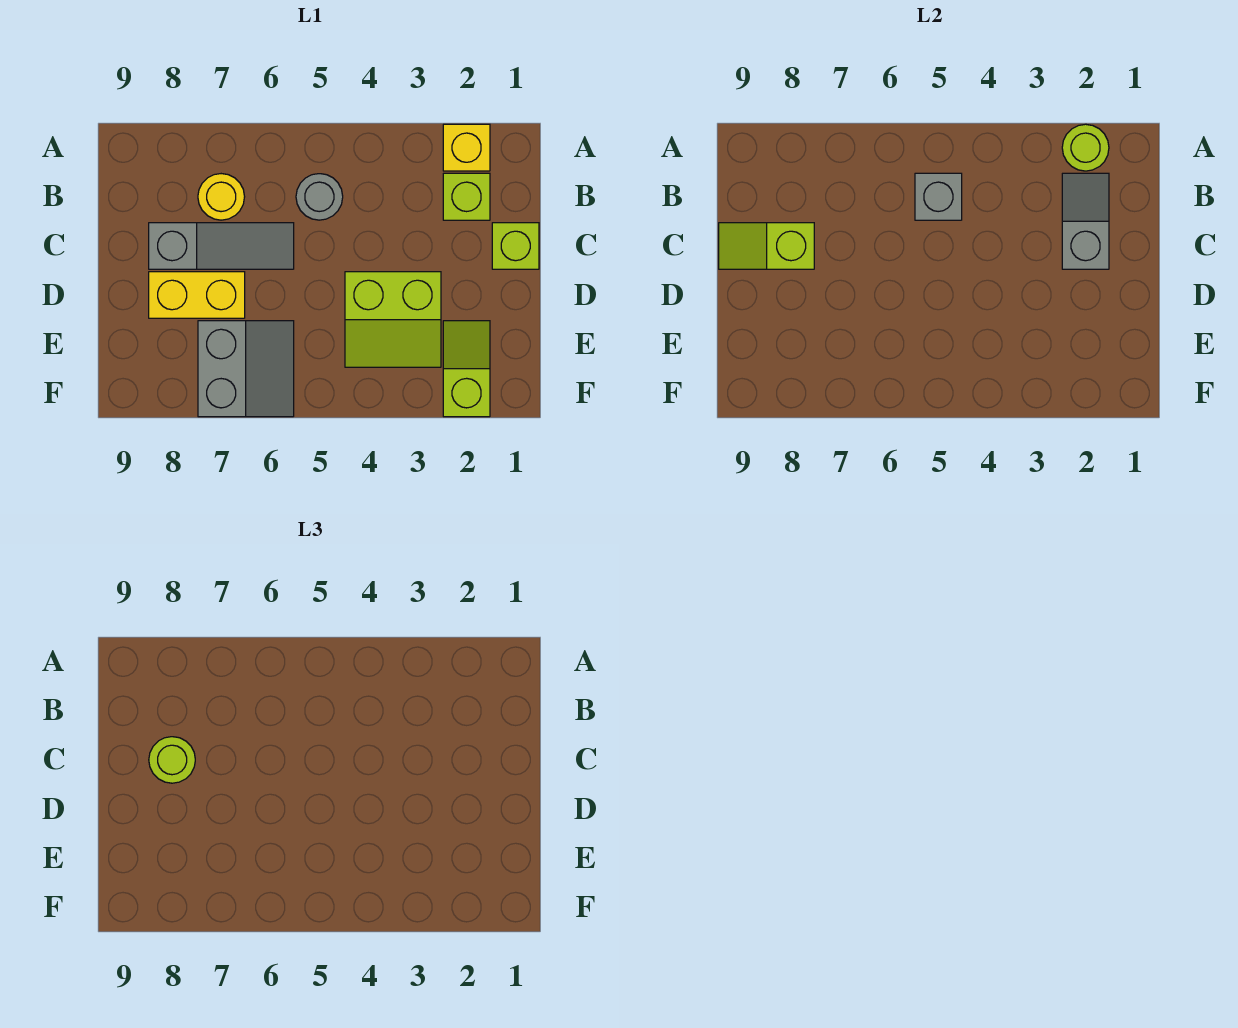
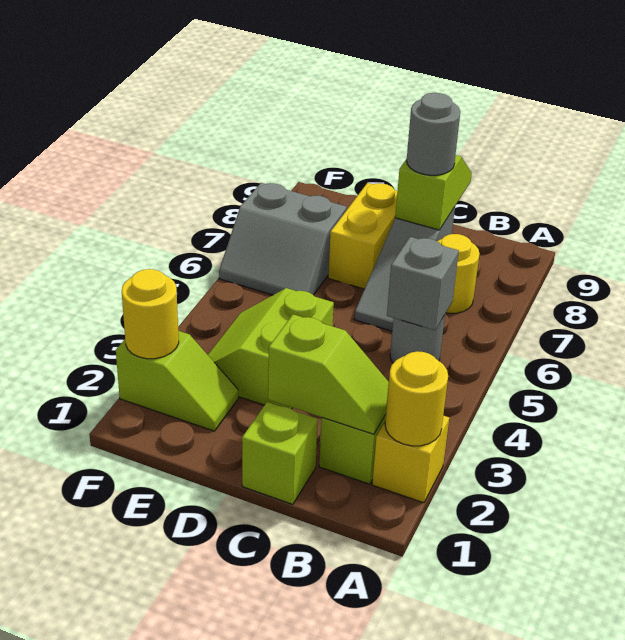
lime round brick A2 level 2 -> yellow round brick A2 level 2
grey slope B2:C2 level 2 top C -> lime slope B2:C2 level 2 top C
lime round brick C8 level 3 -> grey round brick C8 level 3
none -> yellow round brick F2 level 2

